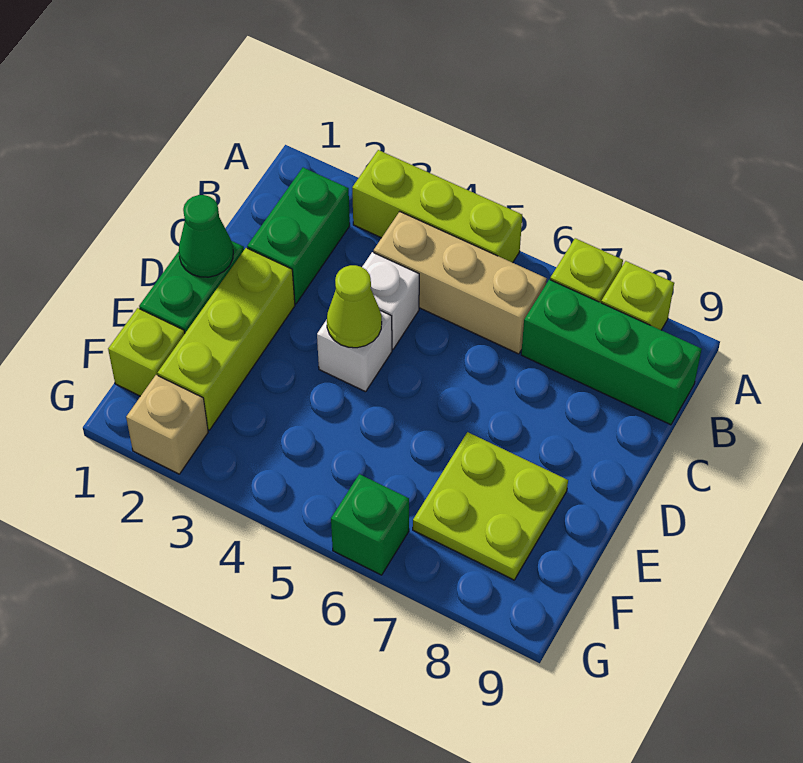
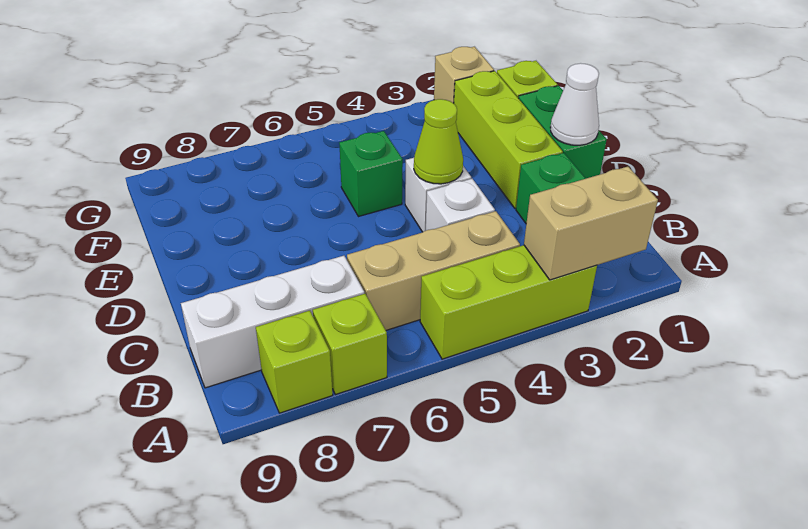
none -> tan brick A2:A3 level 2
green brick B7:B9 level 1 -> white brick B7:B9 level 1
green cone D1 level 2 -> white cone D1 level 2
lime plate E7:F8 level 1 -> none
green brick G6 level 1 -> green brick E5 level 1

